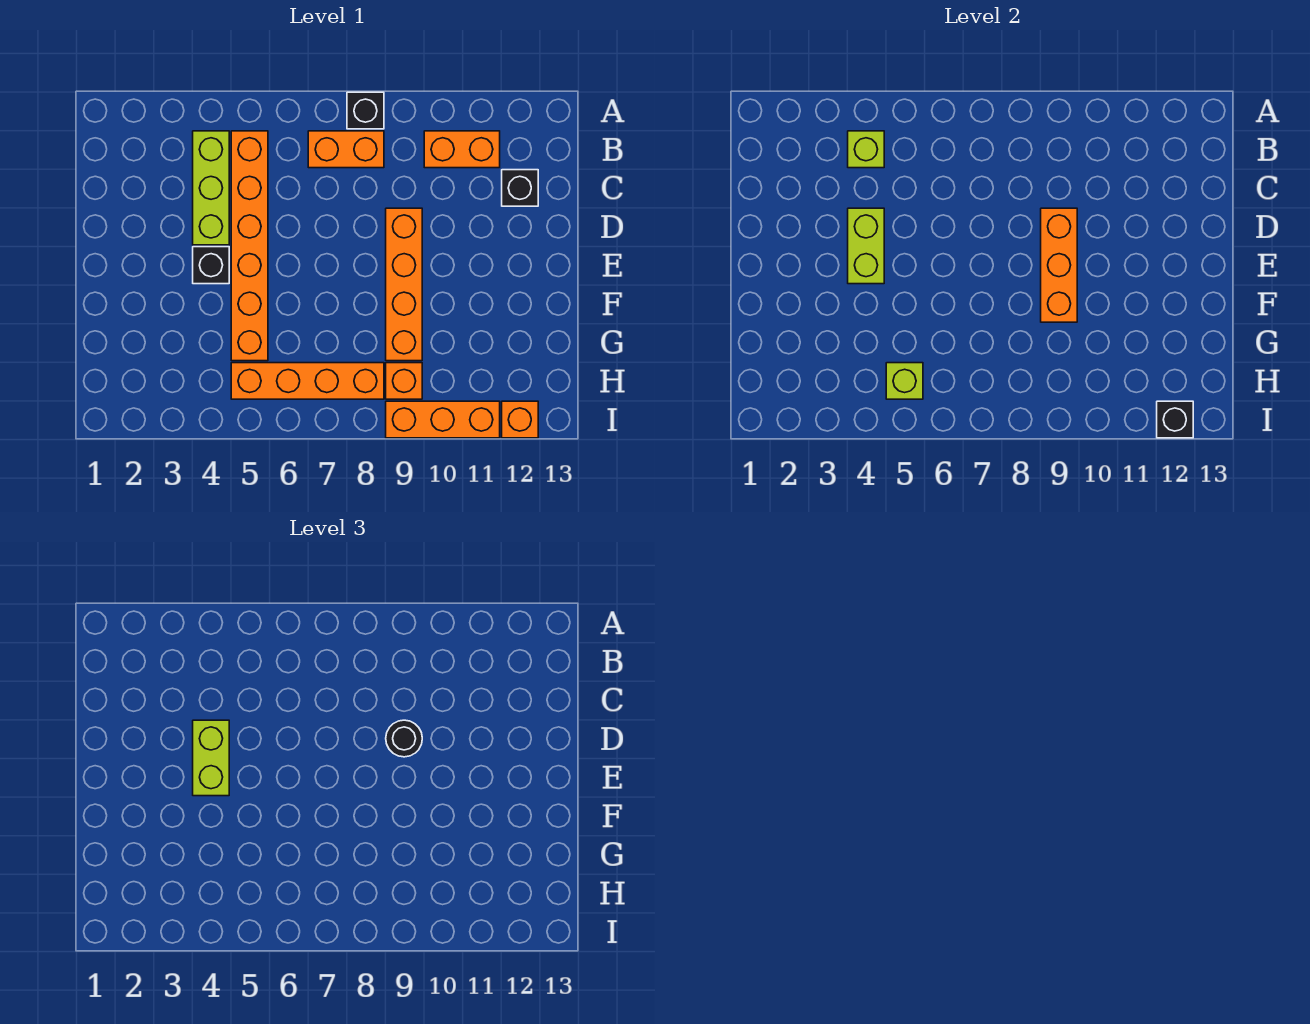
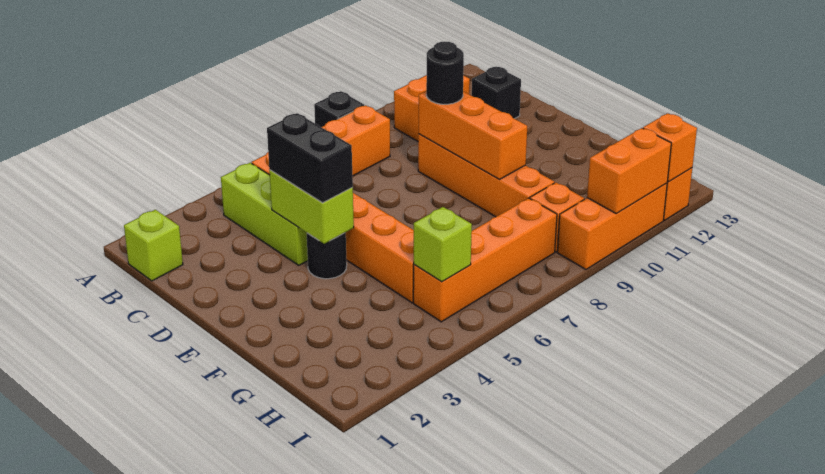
lime brick B4 level 2 -> lime brick B1 level 1
lime brick D4:E4 level 3 -> black brick D4:E4 level 3
black brick E4 level 1 -> black round brick E4 level 1
none -> orange brick I10:I11 level 2
black brick I12 level 2 -> orange brick I12 level 2

